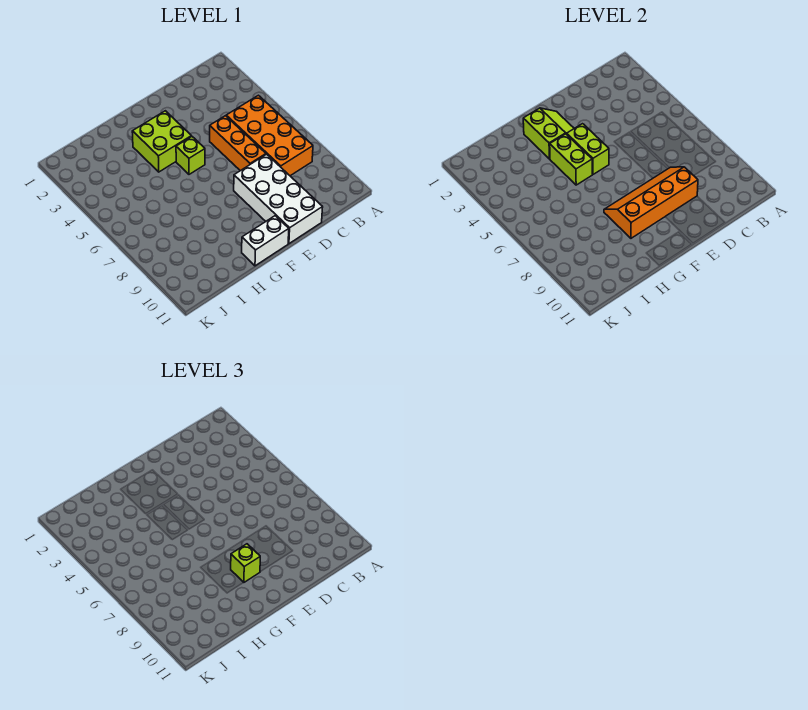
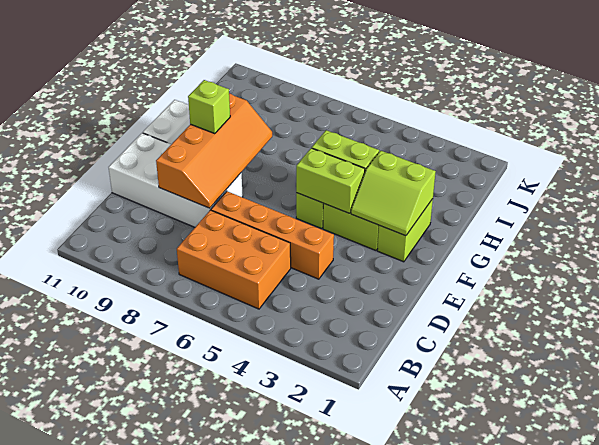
orange brick B5:C8 level 1 -> orange brick B5:C7 level 1
orange brick D5:D7 level 1 -> orange brick D4:D7 level 1
none -> lime brick F2:G2 level 1

